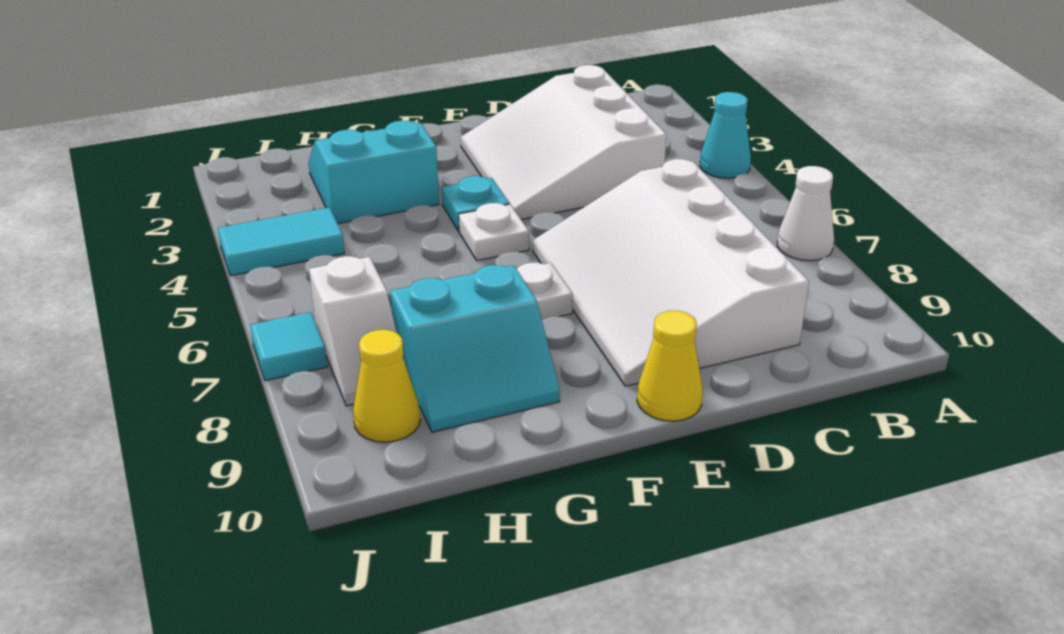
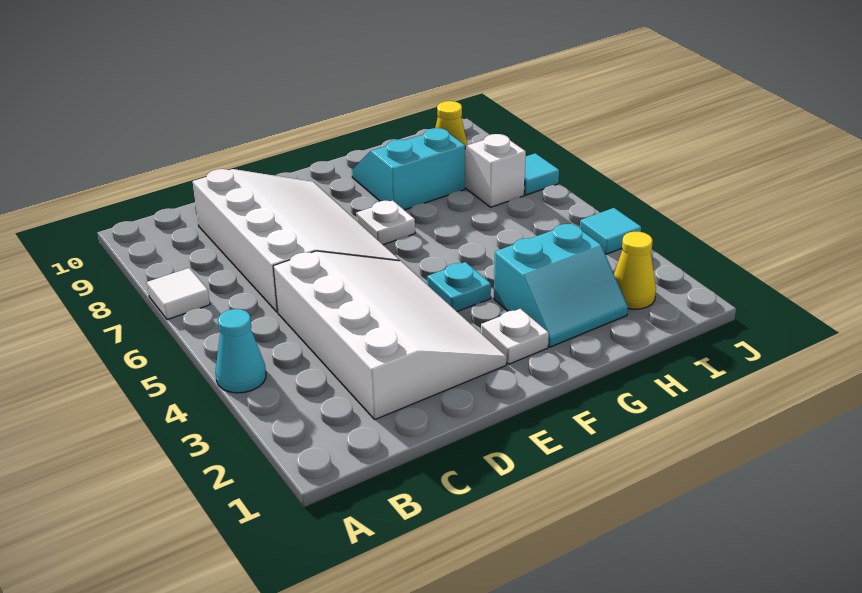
white cone A7 level 1 -> white tile A7 level 1
white slope C2:E4 level 1 top C -> white slope C2:E5 level 1 top C
yellow cone E10 level 1 -> yellow cone I2 level 1
white plate F5 level 1 -> white plate F2 level 1
cyan tile I4:J4 level 1 -> cyan tile J4 level 1

